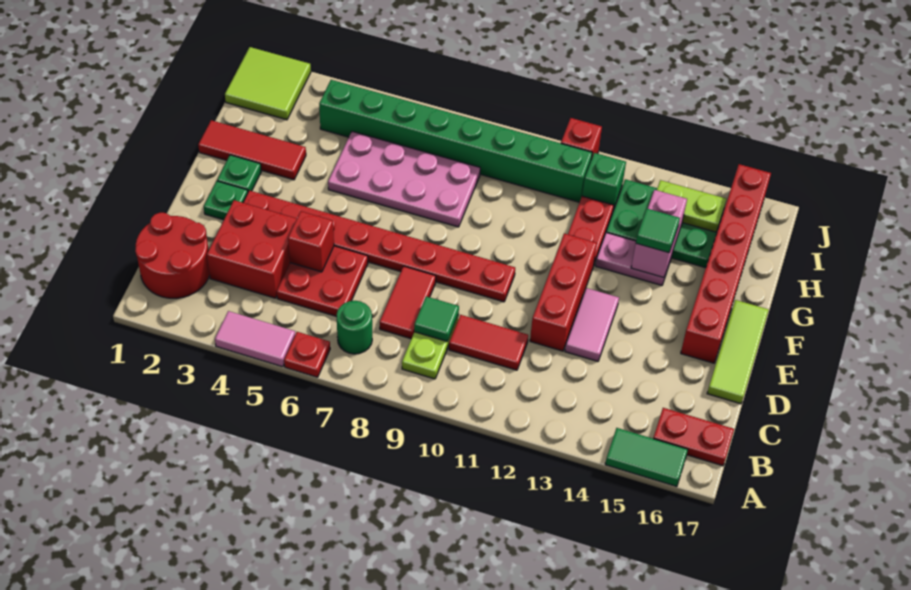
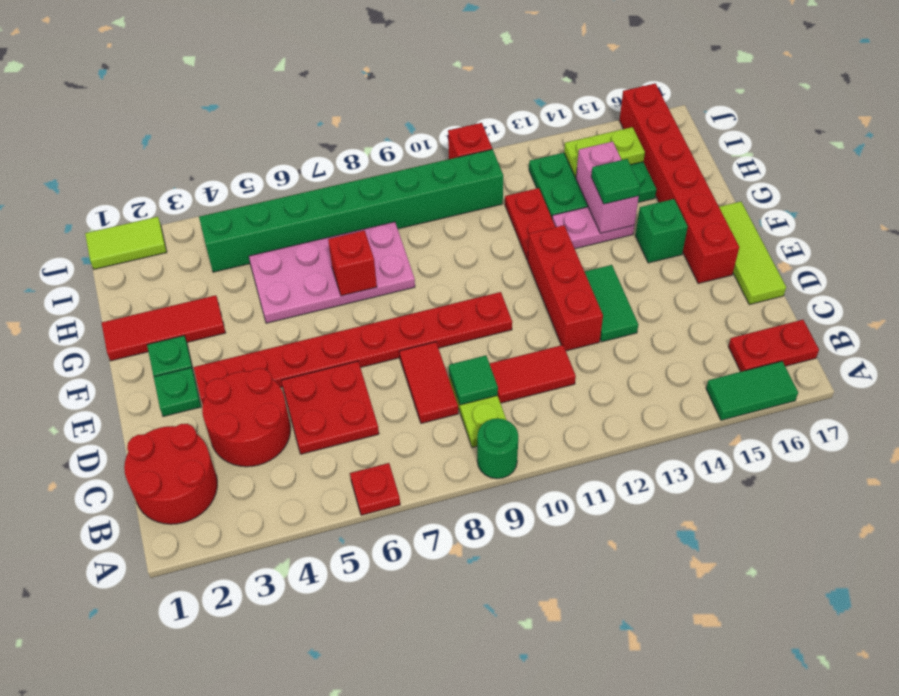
pink tile A4:A5 level 1 -> none
green round brick B7 level 1 -> green round brick A9 level 1
red brick C3:D4 level 1 -> red round brick C3:D4 level 1
red brick D5 level 2 -> red brick G7 level 2
pink tile D13:E13 level 1 -> green tile D13:E13 level 1
lime tile I1:J2 level 1 -> lime tile J1:J2 level 1
green brick I12 level 1 -> green brick F15 level 1

